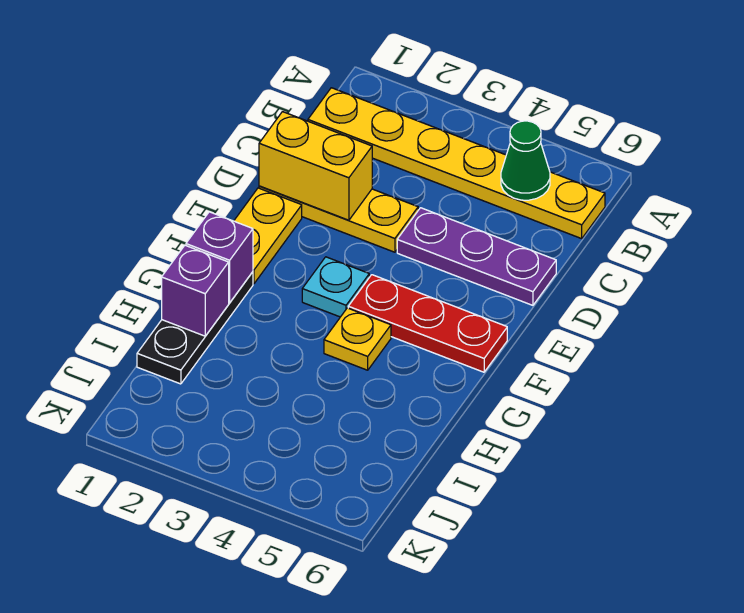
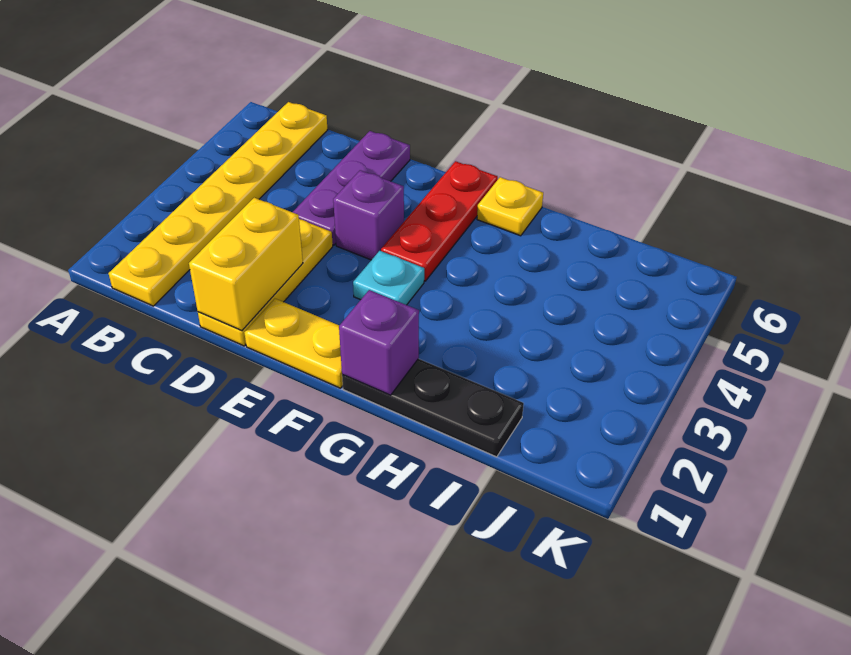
green cone B5 level 2 -> none
yellow plate G4 level 1 -> yellow plate G6 level 1
purple brick H1 level 2 -> purple brick E4 level 1

